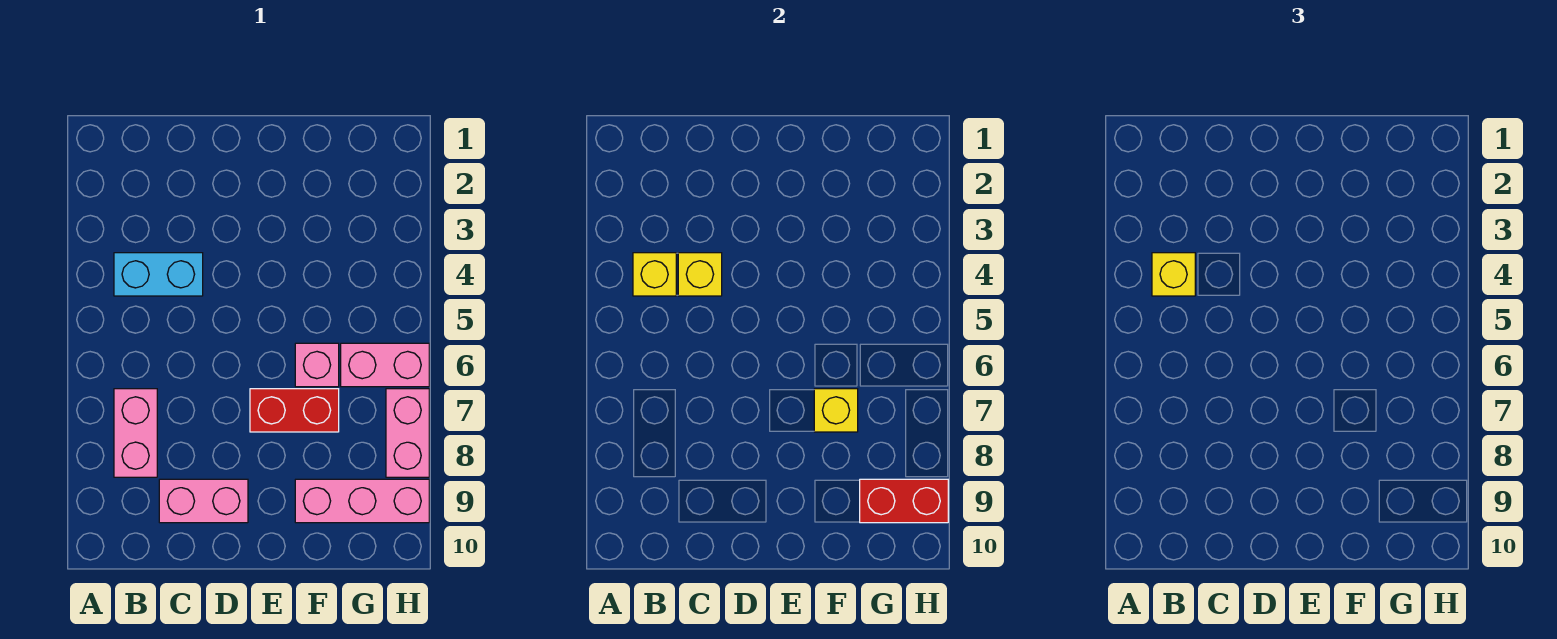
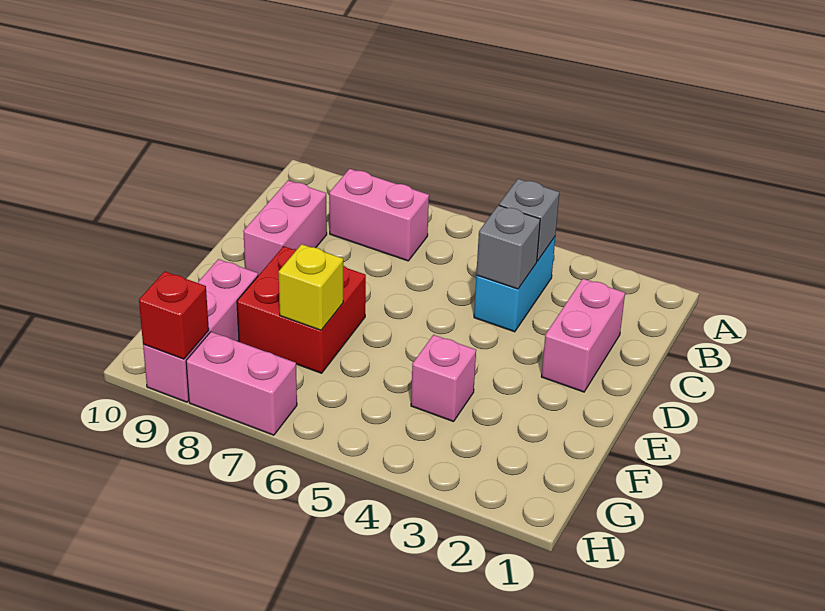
yellow brick B4 level 2 -> grey brick B4 level 2
yellow brick B4 level 3 -> none
yellow brick C4 level 2 -> grey brick C4 level 2
red brick E7:F7 level 1 -> red brick E7:F8 level 1
pink brick F6 level 1 -> pink brick F4 level 1
pink brick G6:H6 level 1 -> pink brick C2:D2 level 1
red brick G9:H9 level 2 -> red brick H9 level 2

